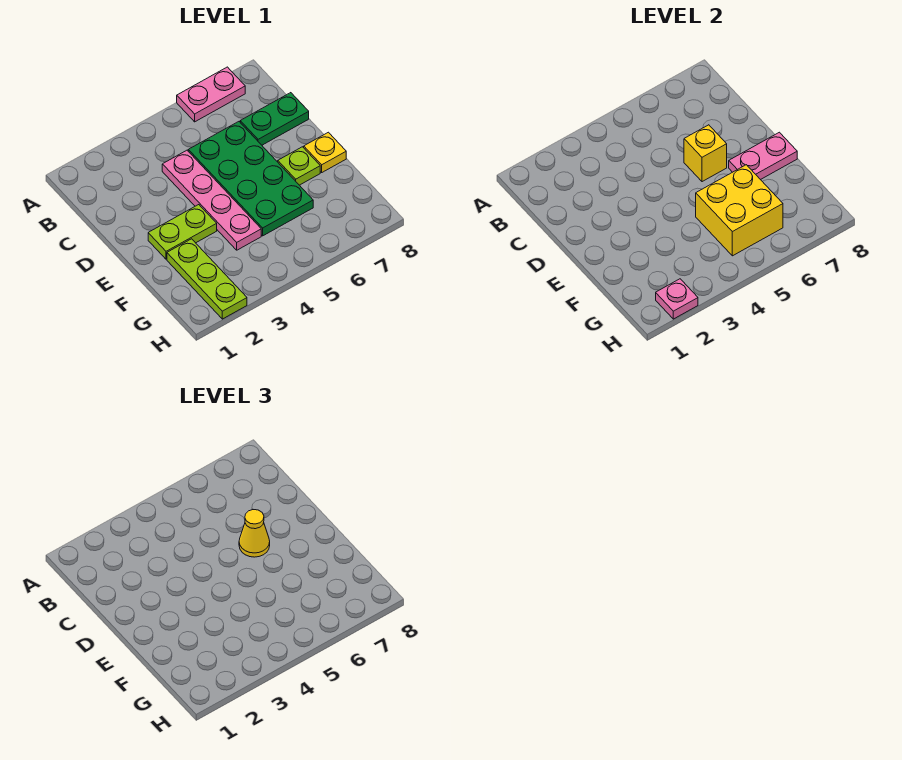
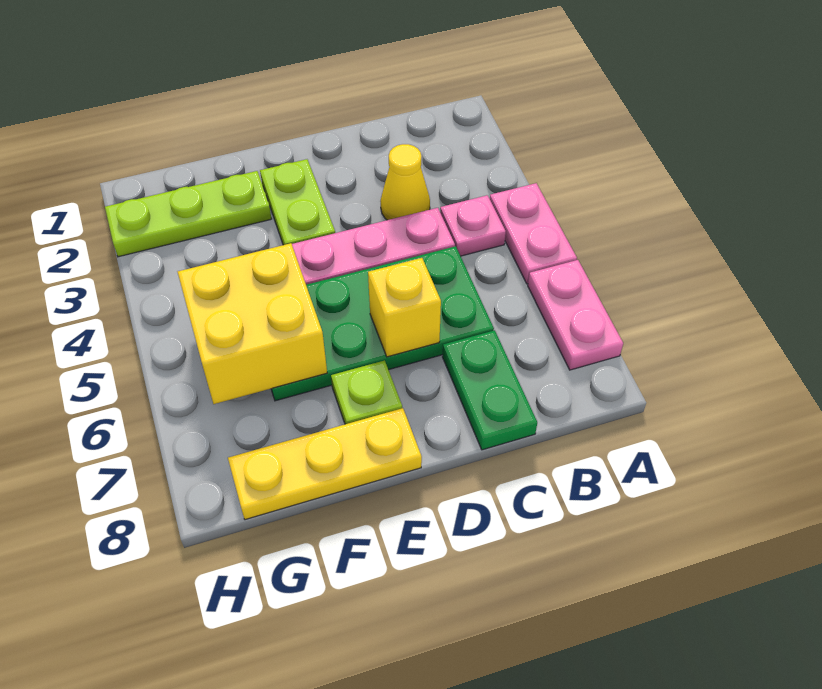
yellow cone D6 level 3 -> yellow cone C3 level 1
pink plate E7:E8 level 2 -> pink plate A4:A5 level 1
yellow plate E8 level 1 -> yellow plate E8:G8 level 1
pink plate H2 level 2 -> pink plate B4 level 1

